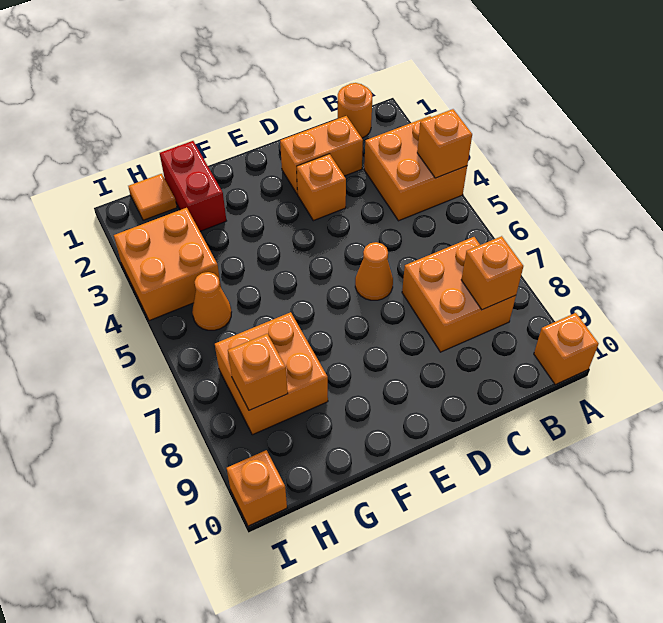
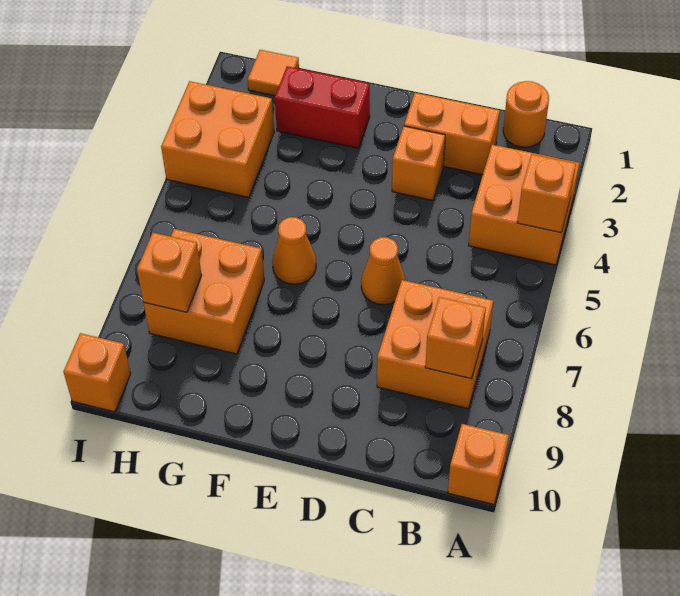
red brick G1:G2 level 1 -> red brick F2:G2 level 1
orange cone H5 level 1 -> orange cone F6 level 1

